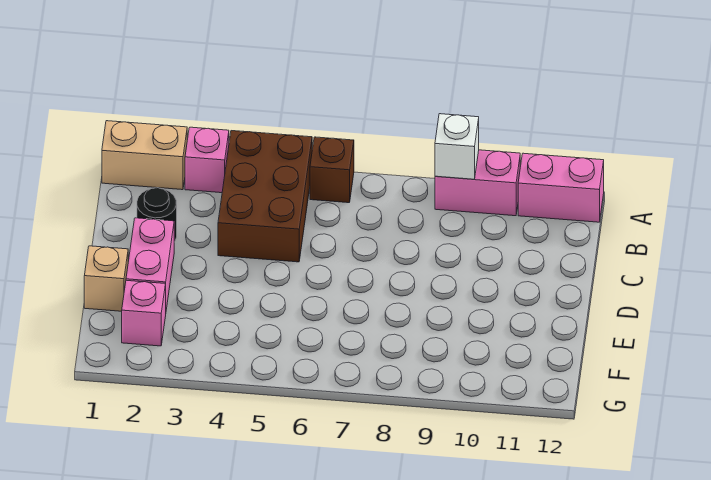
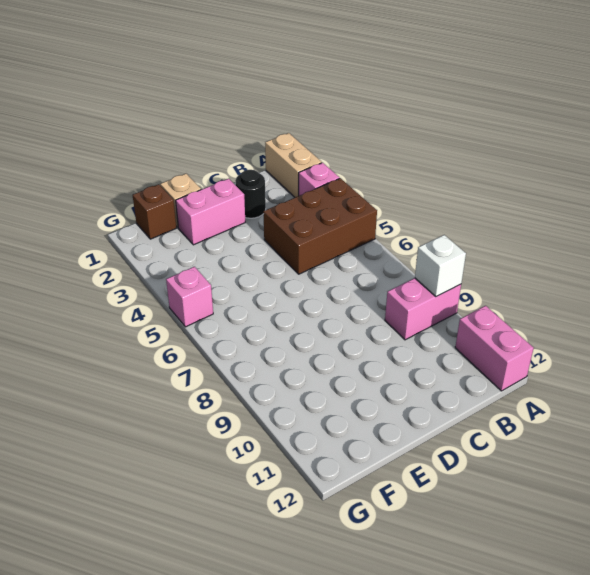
brown brick A6 level 1 -> brown brick F1 level 1
pink brick A9:A10 level 1 -> pink brick A9:B9 level 1
pink brick F2 level 1 -> pink brick G5 level 1

